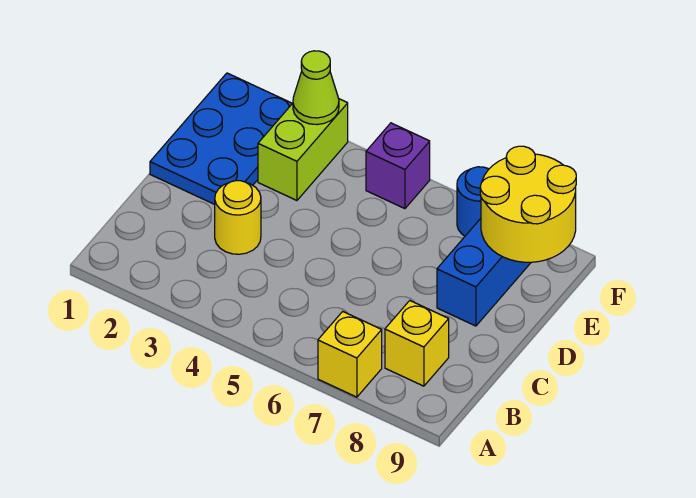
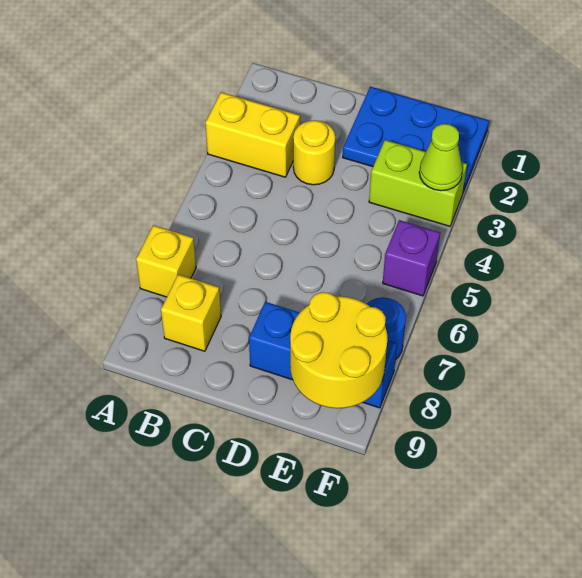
none -> yellow brick A3:B3 level 1

